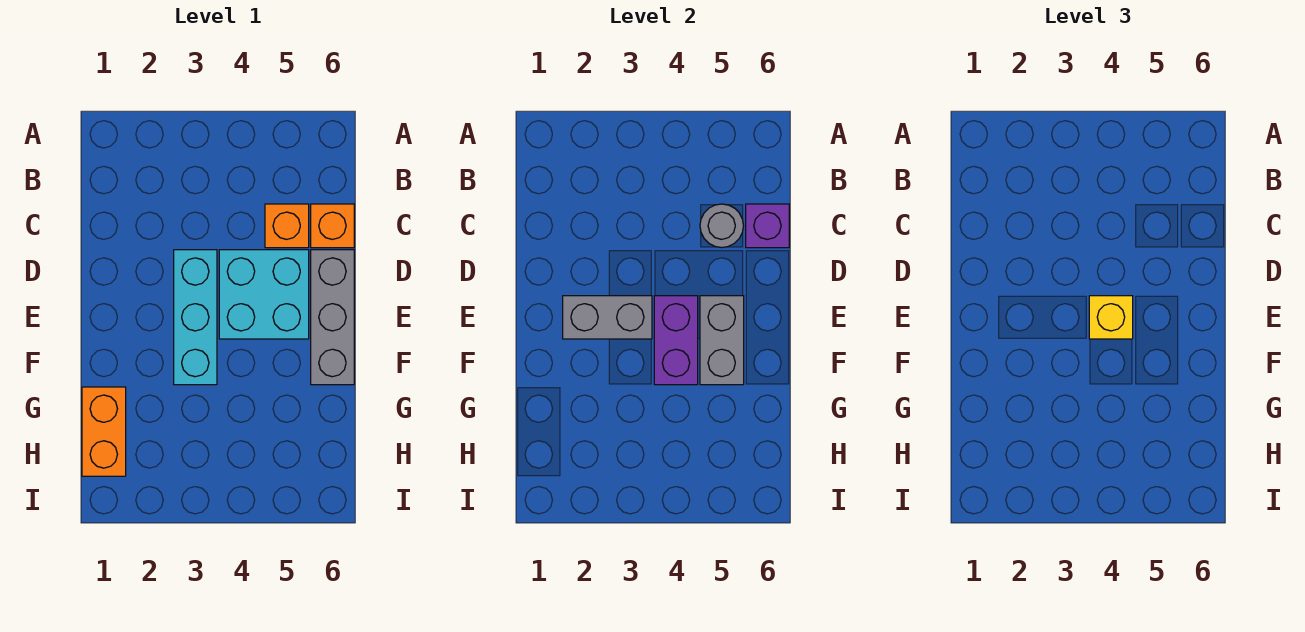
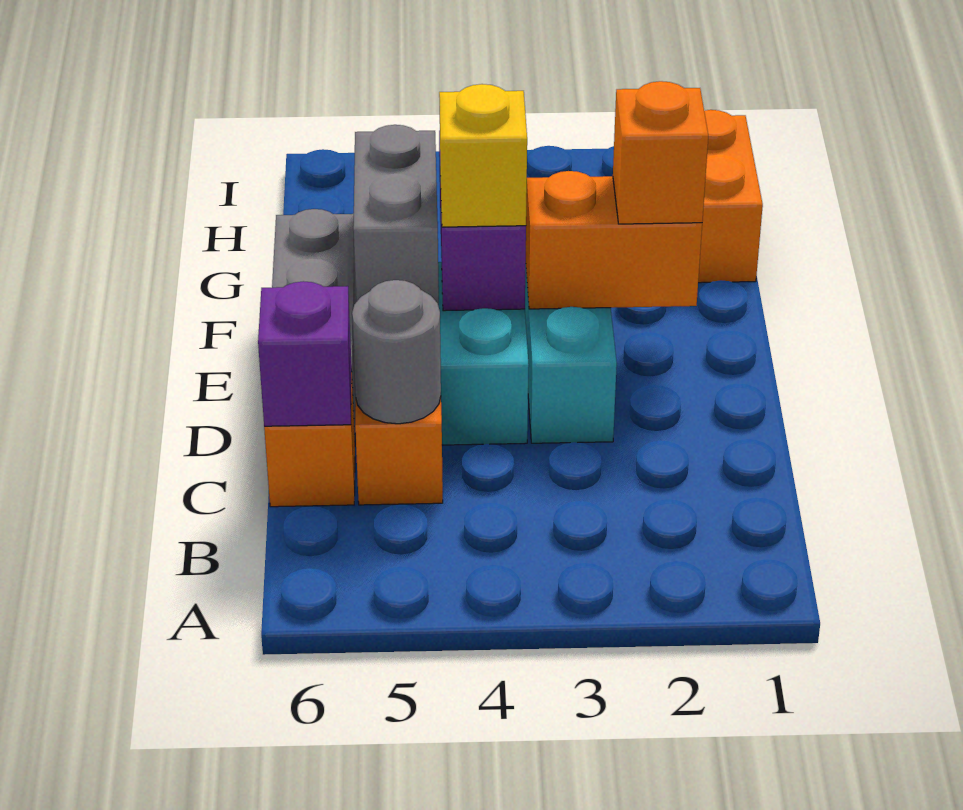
grey brick E2:E3 level 2 -> orange brick E2:E3 level 2
none -> orange brick E2 level 3

